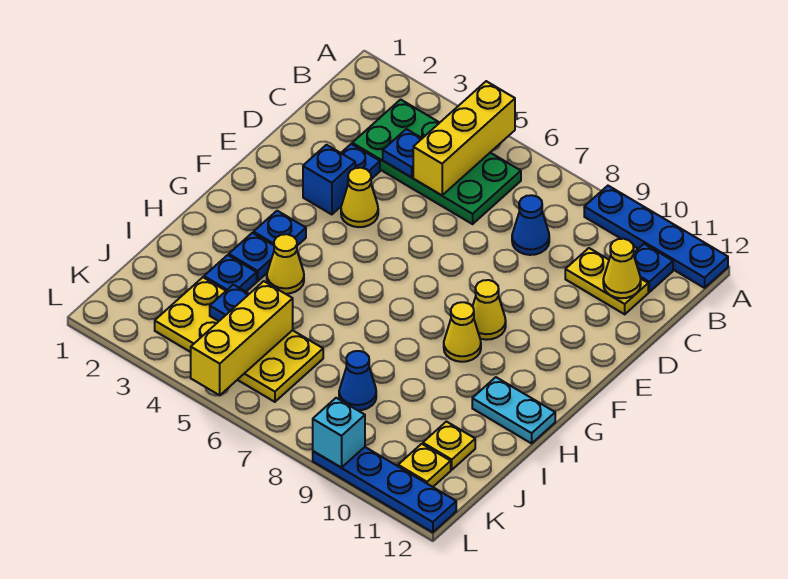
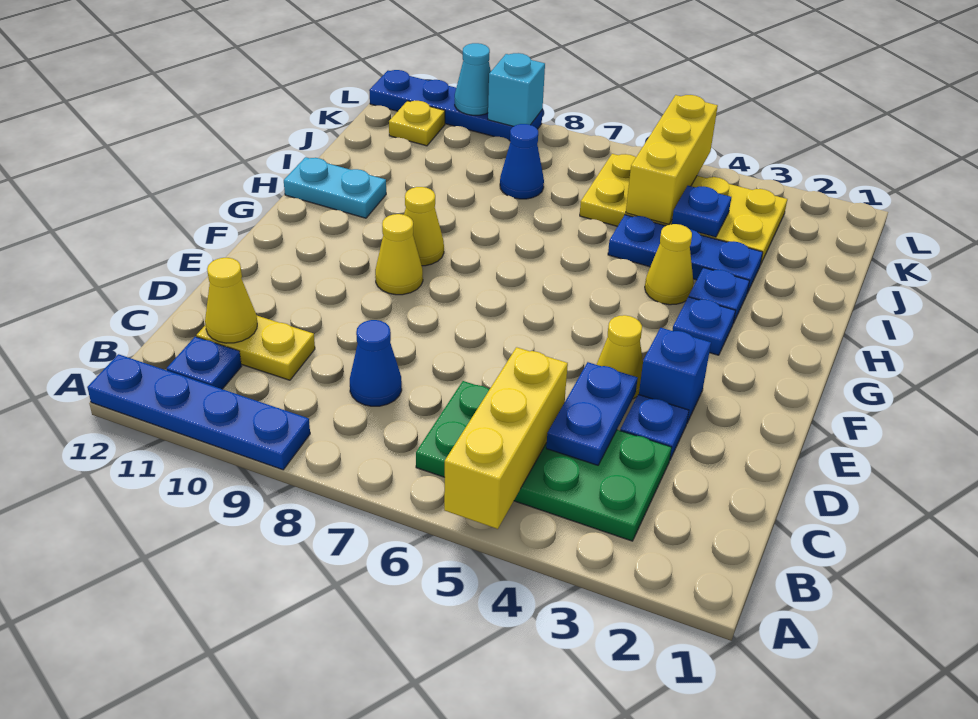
blue plate C4 level 2 -> blue plate C4:D4 level 2
blue plate I3 level 1 -> blue plate I3:I5 level 1
yellow plate J11 level 1 -> none
none -> cyan cone L10 level 2

